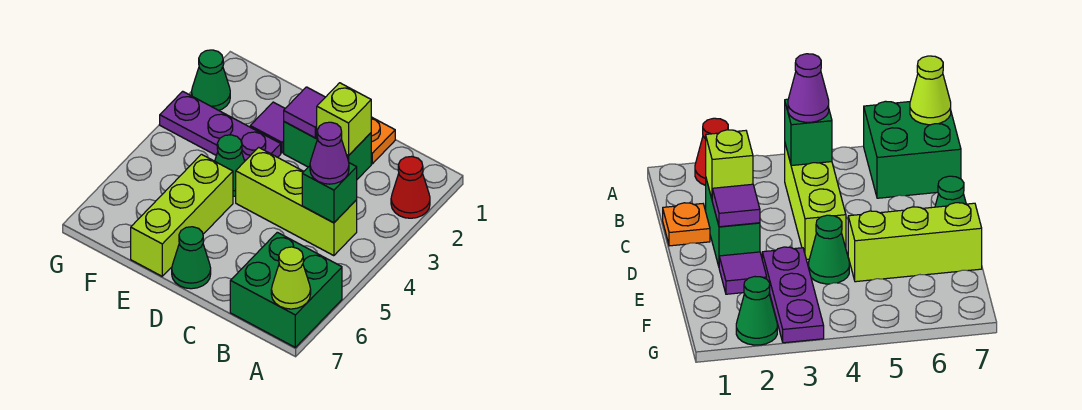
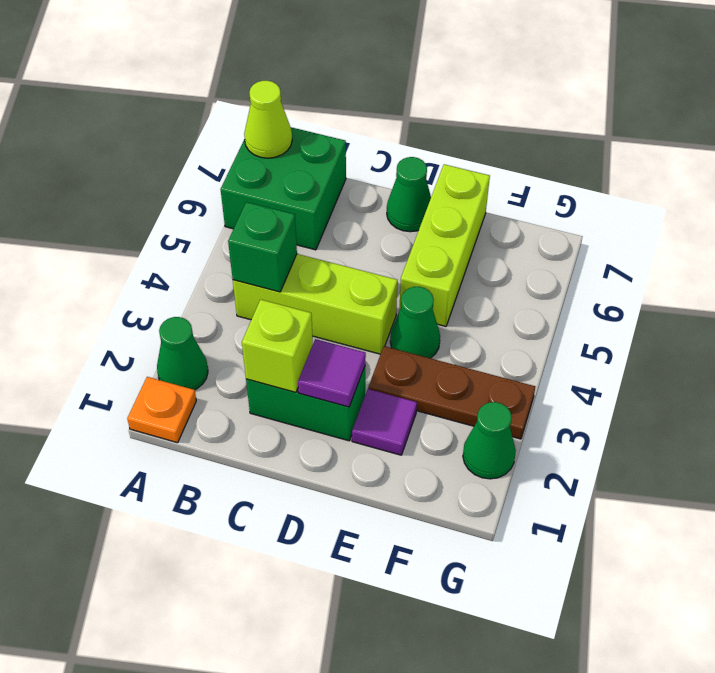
red cone A2 level 1 -> green cone A2 level 1
purple cone B4 level 3 -> none
orange plate C1 level 1 -> orange plate A1 level 1
purple plate E3:G3 level 1 -> brown plate E3:G3 level 1

